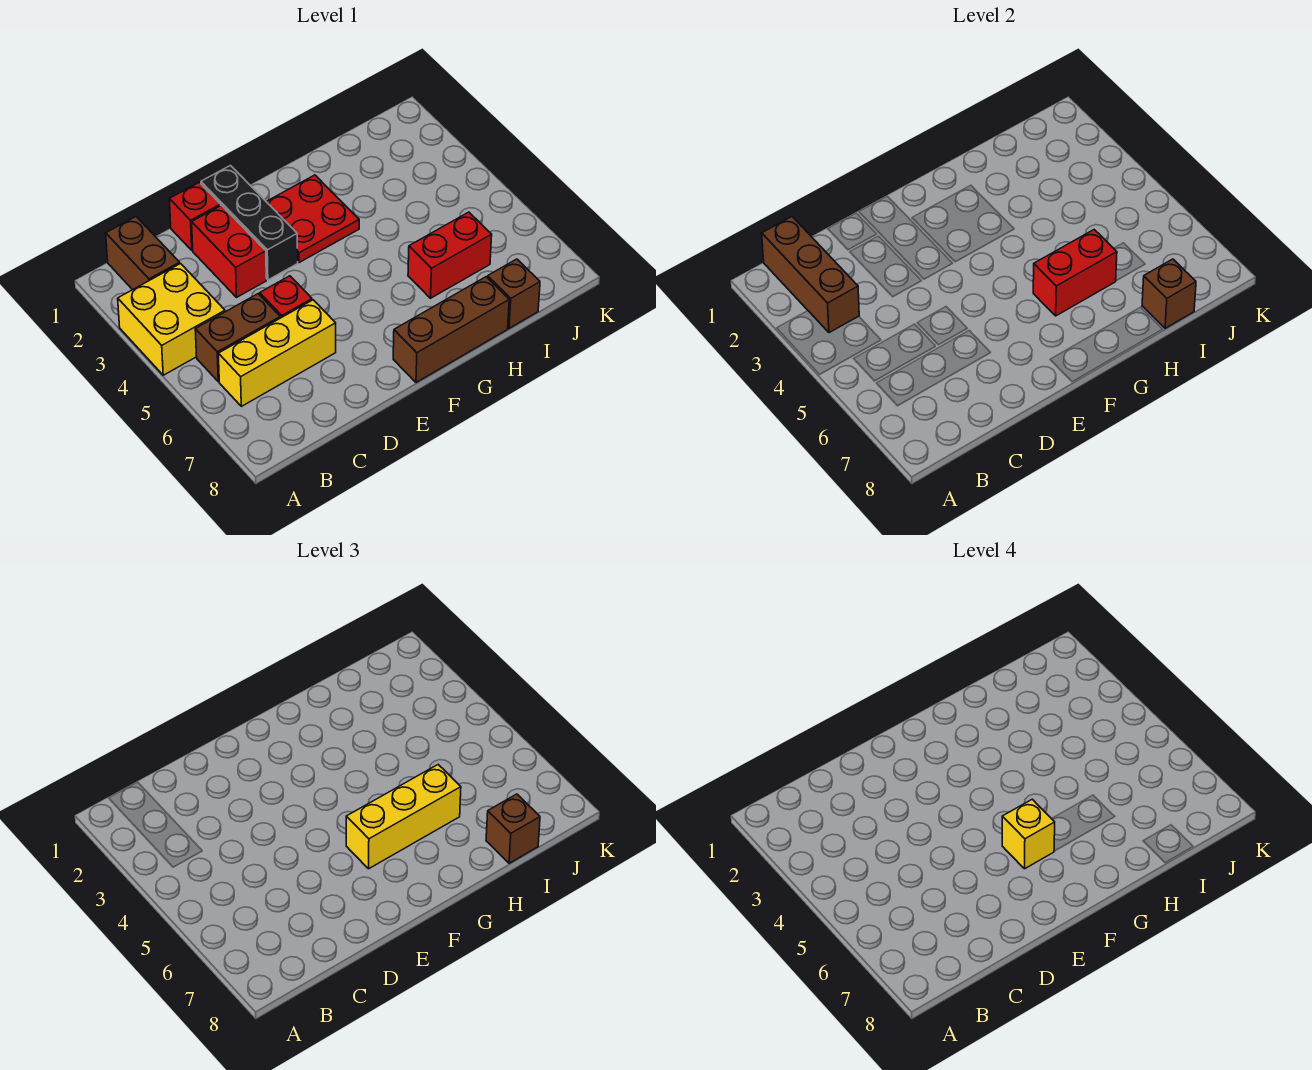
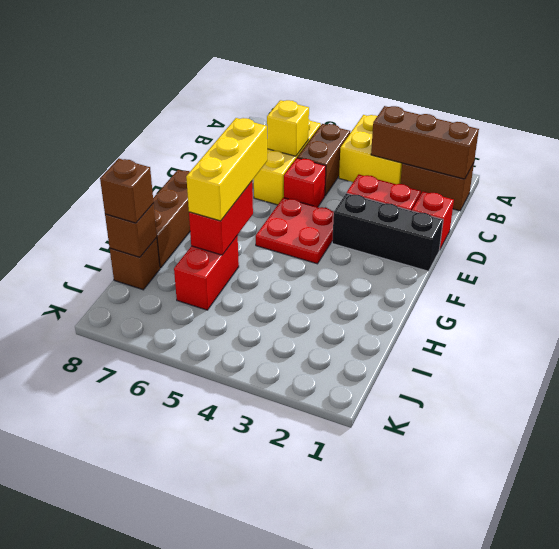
red plate F2:G3 level 1 -> red plate E4:F5 level 1
yellow brick F6 level 4 -> yellow brick C6 level 2

